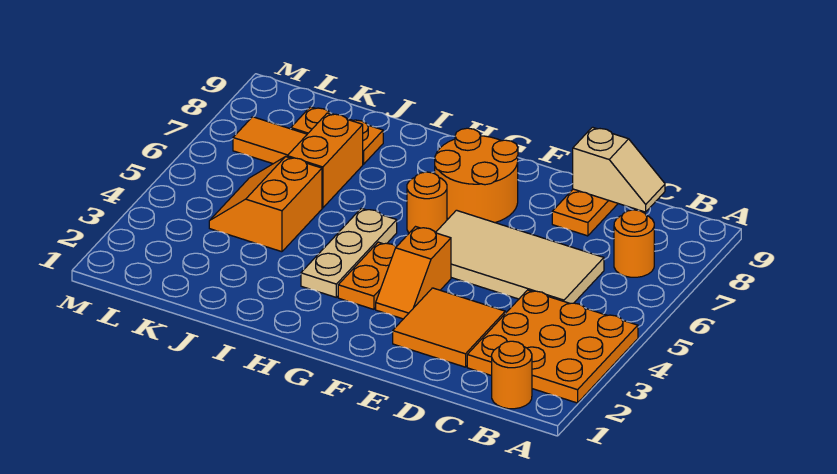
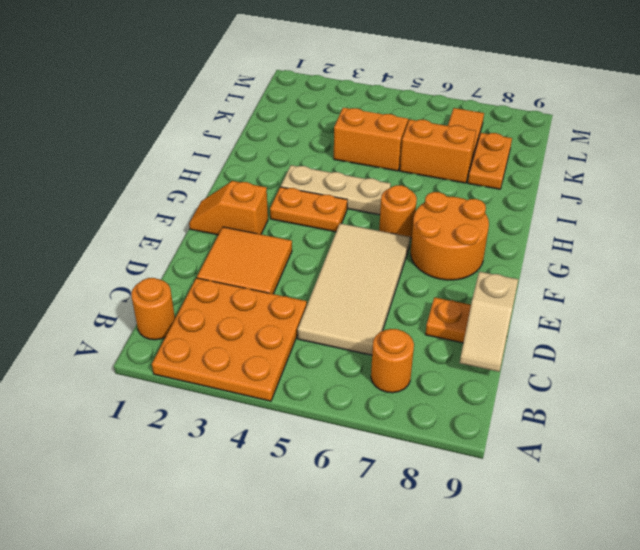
orange slope F3:F4 level 1 top 4 -> orange slope F1:F2 level 1 top 2

